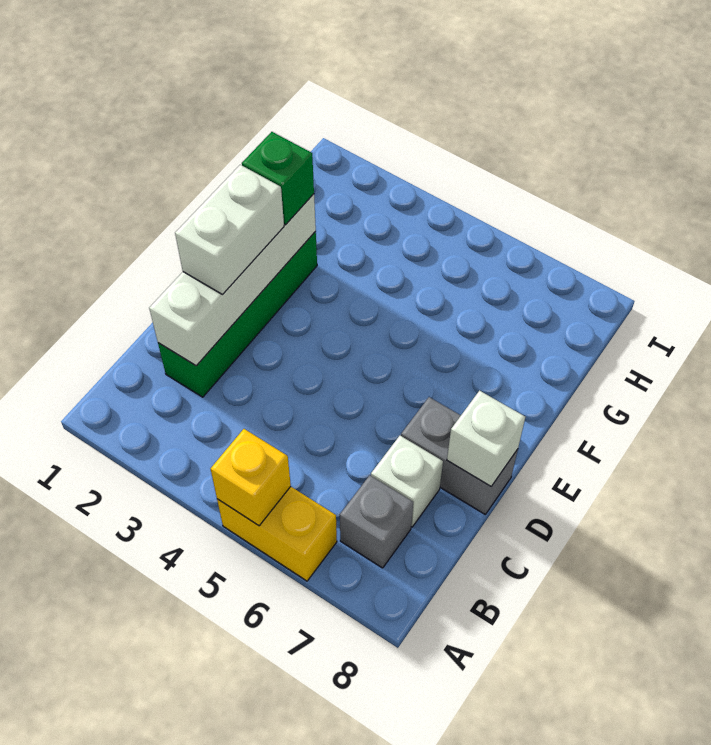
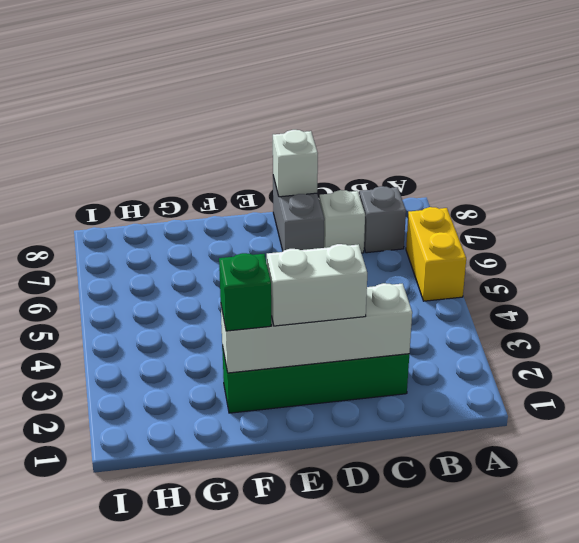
yellow brick A5 level 2 -> none

